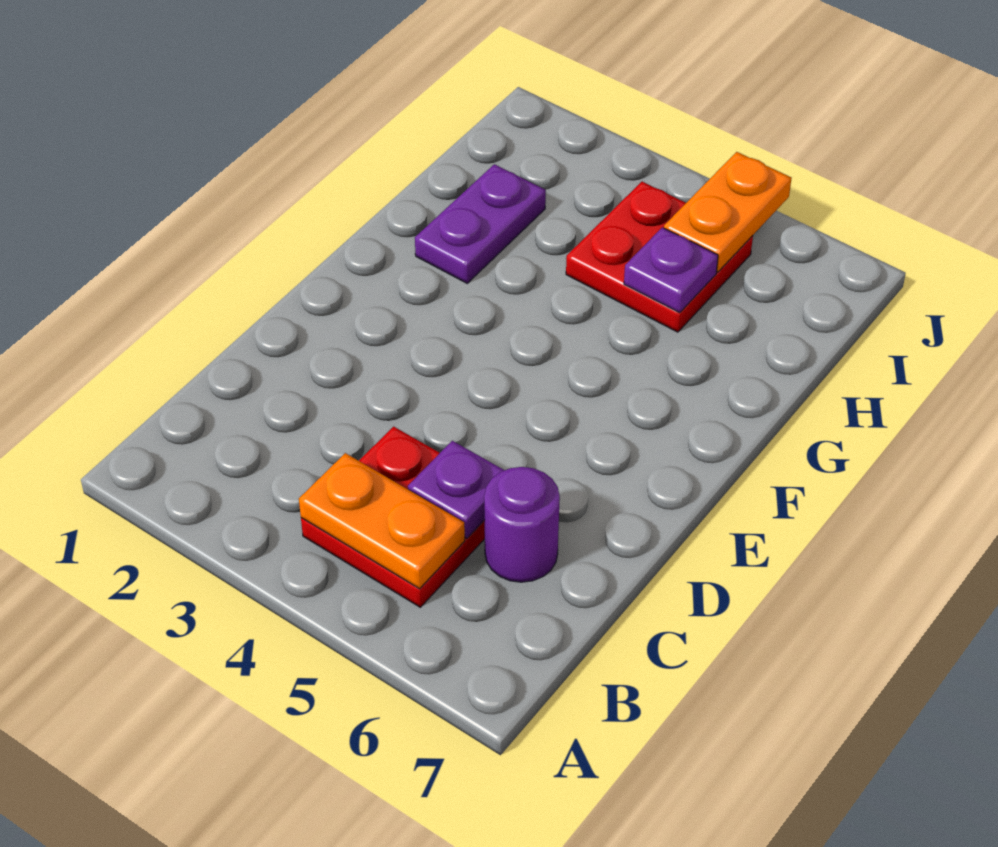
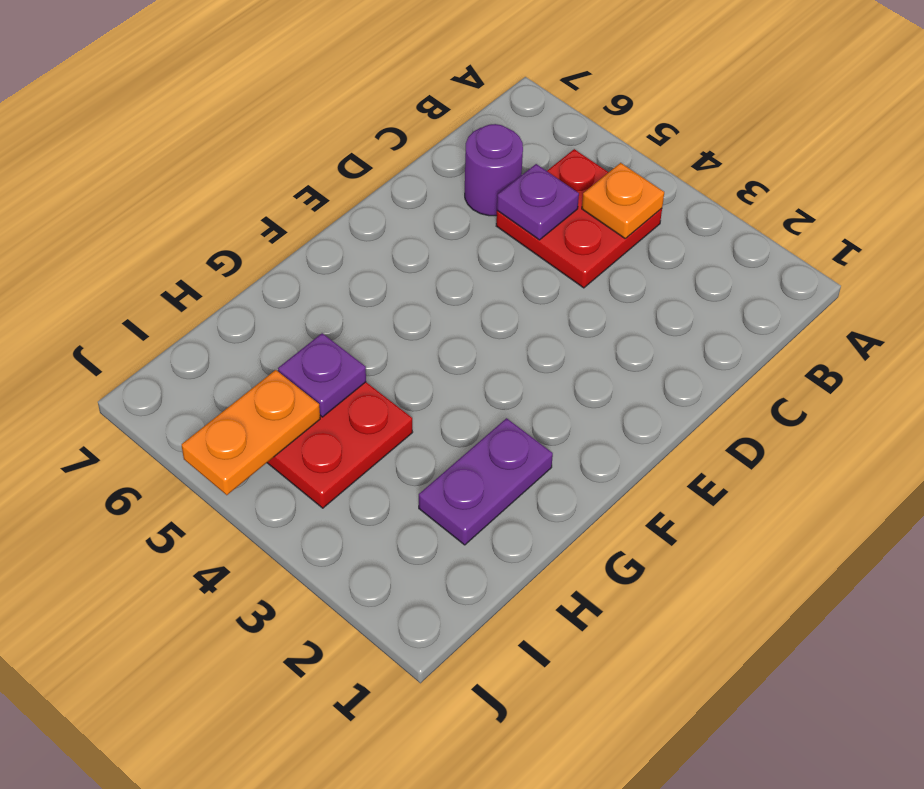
orange plate B4:B5 level 2 -> orange plate B4 level 2

